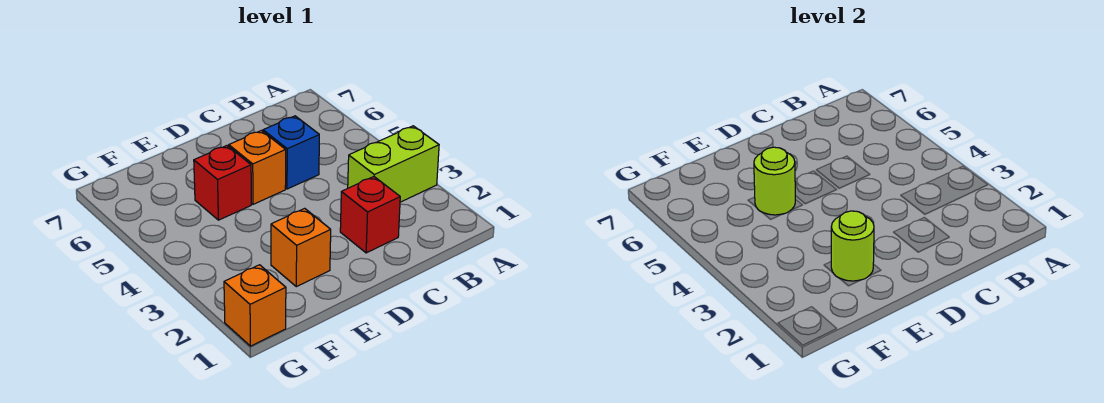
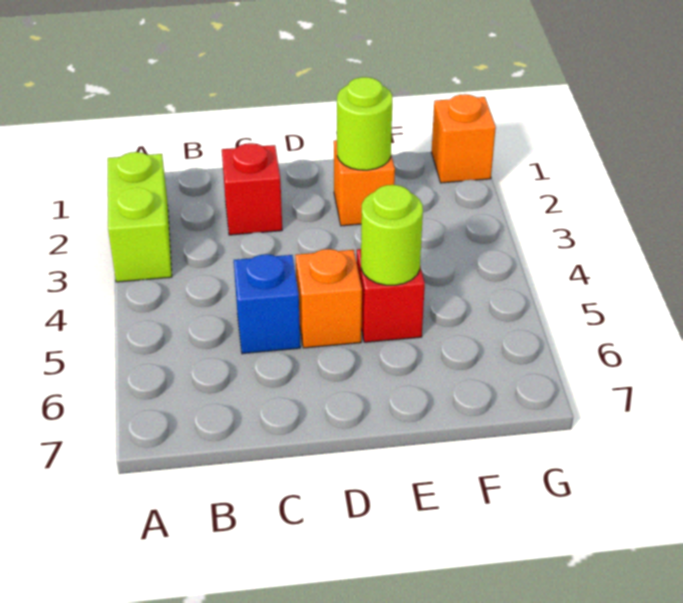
lime brick A3:B3 level 1 -> lime brick A2:A3 level 1

